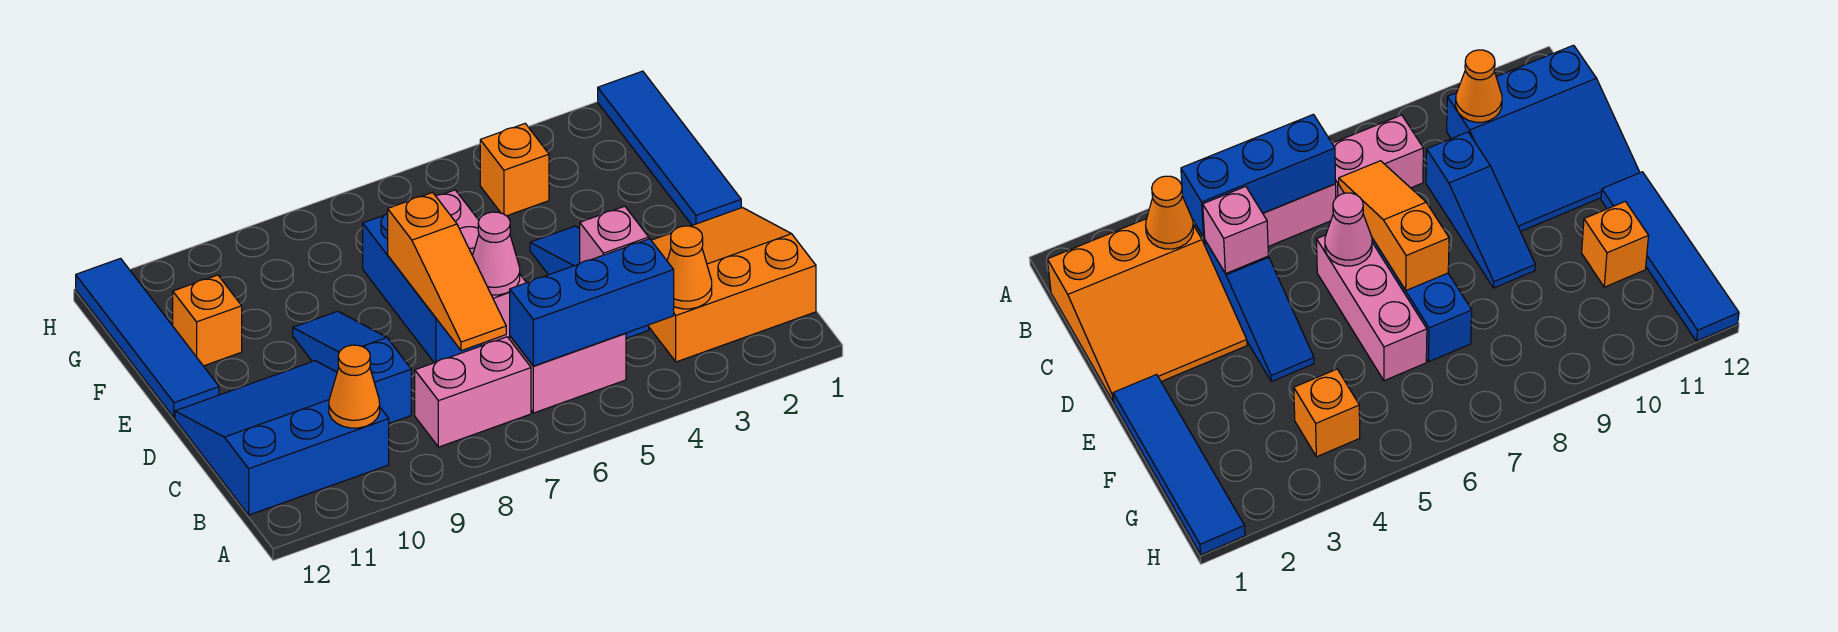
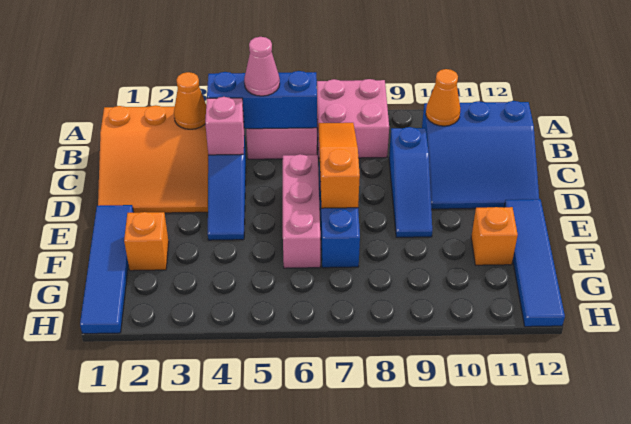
pink brick B7:B8 level 1 -> pink brick A7:B8 level 1
pink cone D6 level 2 -> pink cone B5 level 3
orange brick G4 level 1 -> orange brick F2 level 1

